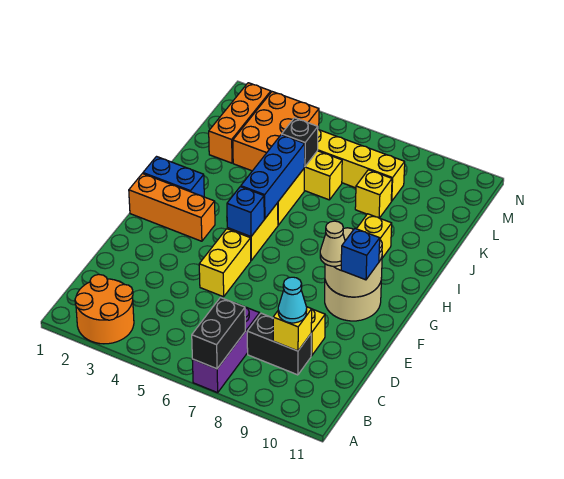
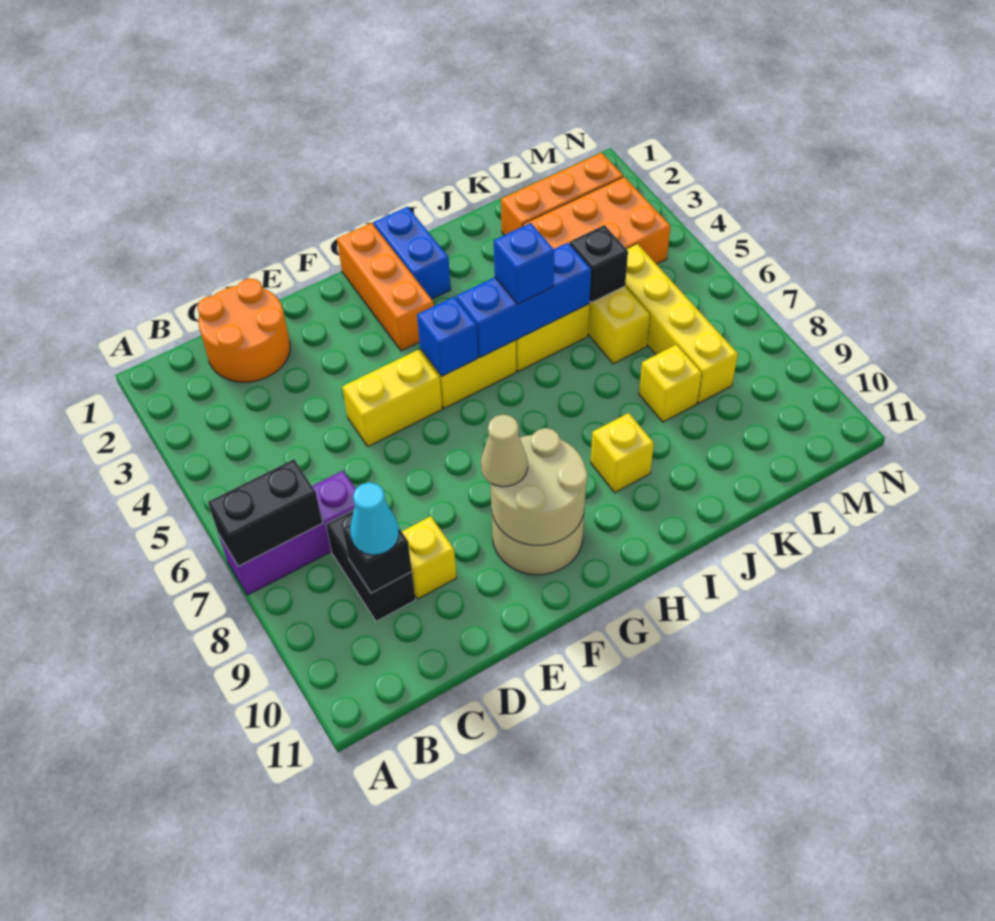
orange round brick A2:B3 level 1 -> orange round brick C1:D2 level 1
yellow brick C9 level 2 -> black brick C9 level 2
blue brick F10 level 3 -> blue brick I5 level 3

